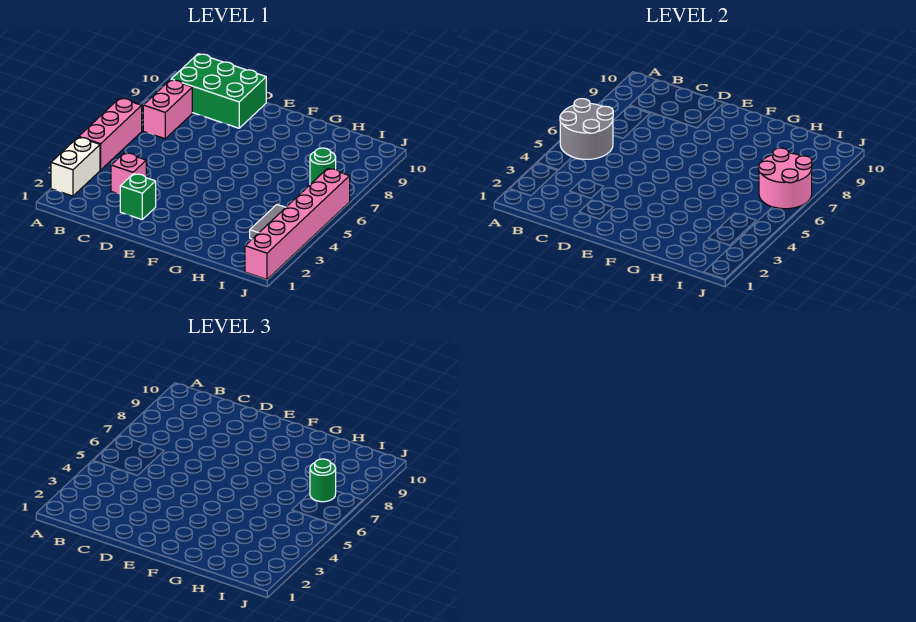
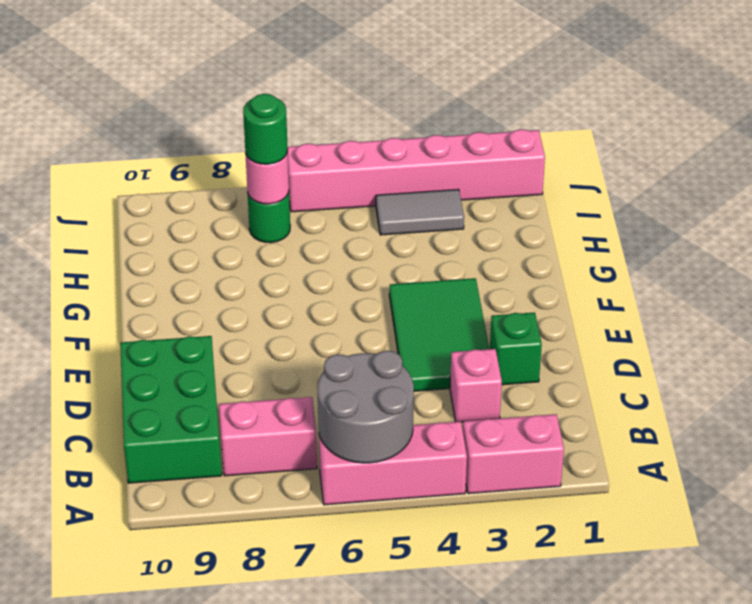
white brick A2:A3 level 1 -> pink brick A2:A3 level 1
none -> green tile D3:F4 level 1
pink round brick I6:J7 level 2 -> pink round brick I7 level 2

